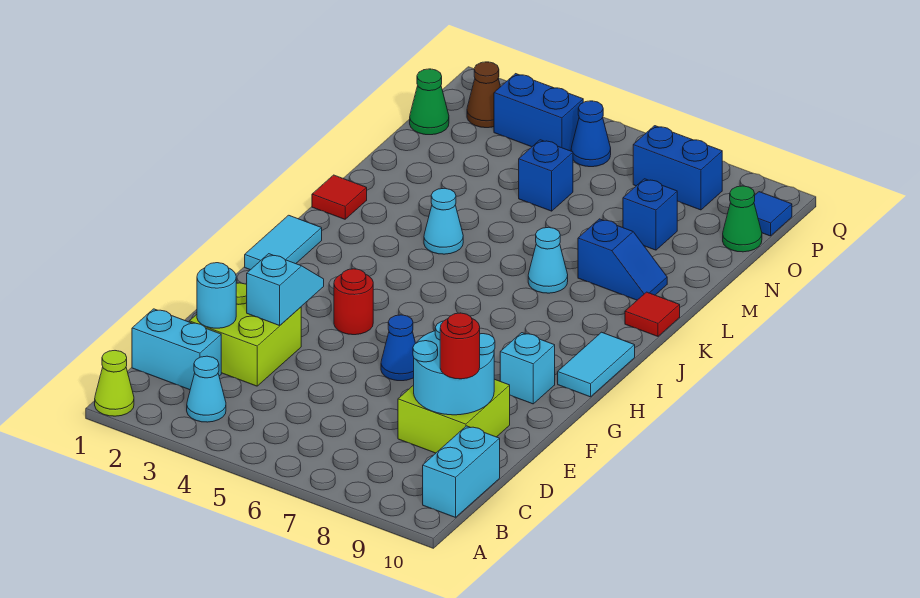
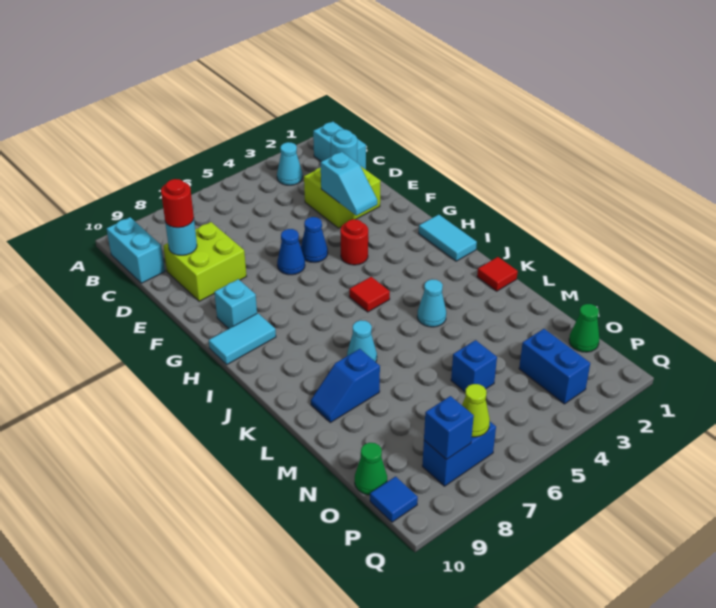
lime cone A1 level 1 -> lime cone P7 level 2
cyan brick C1:C2 level 1 -> cyan brick B1:C1 level 1
cyan round brick D8:E9 level 2 -> cyan round brick D9 level 2
cyan tile H10:I10 level 1 -> cyan tile H9:H10 level 1
red tile K10 level 1 -> red tile I5 level 1
blue brick N8 level 1 -> blue brick P8 level 2
brown cone P2 level 1 -> none
blue brick P3:P4 level 1 -> blue brick O3:P3 level 1
blue cone P5 level 1 -> blue cone F5 level 1

